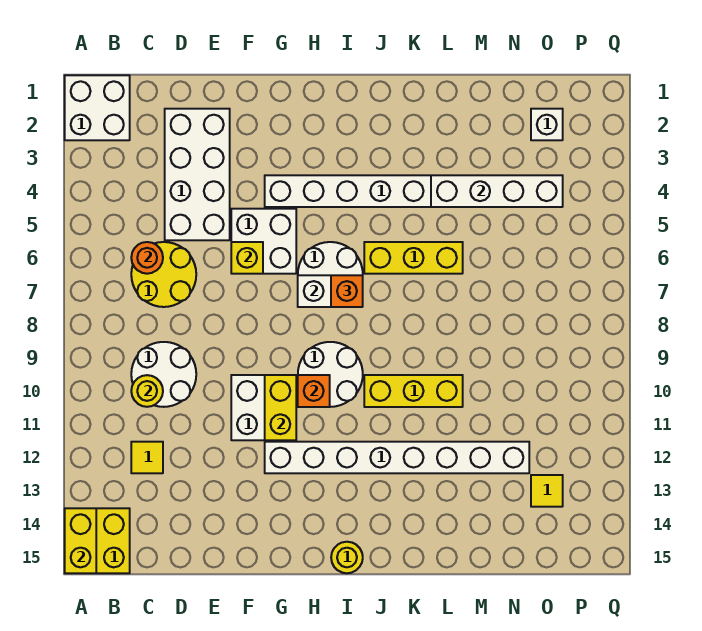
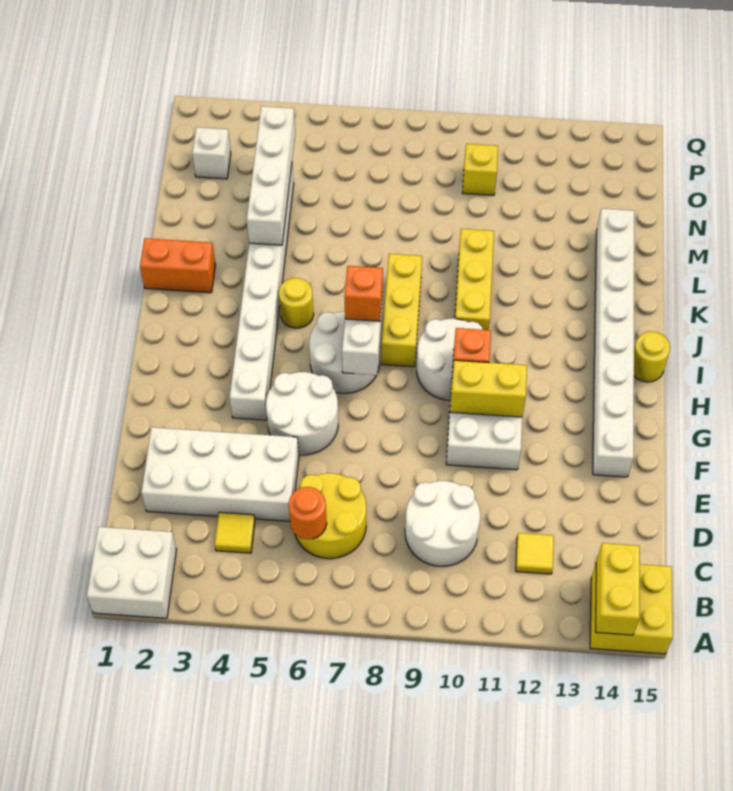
yellow brick A14:A15 level 2 -> yellow brick A14:B14 level 2
yellow round brick C10 level 2 -> yellow round brick J5 level 1
white brick F5:G6 level 1 -> white round brick F5:G6 level 1
yellow brick F6 level 2 -> yellow brick O10 level 1
white brick G12:N12 level 1 -> white brick F14:M14 level 1
yellow brick J6:L6 level 1 -> yellow brick I8:K8 level 1
none -> orange brick K1:K2 level 1
yellow tile O13 level 1 -> yellow tile C4 level 1

